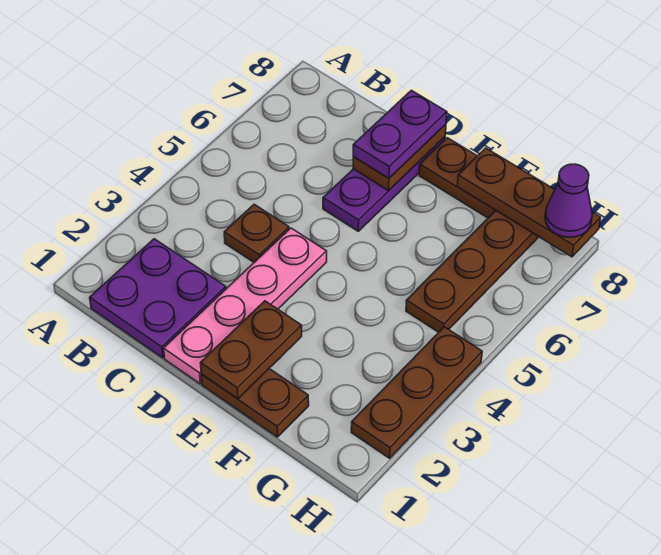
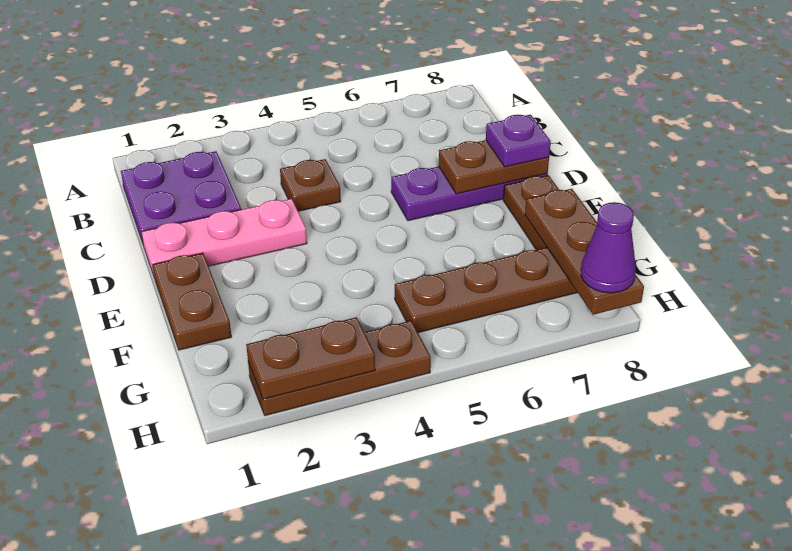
pink plate D1:D4 level 1 -> pink plate D1:D3 level 1
purple plate D7:D8 level 3 -> purple plate D8 level 3
brown plate E1:E2 level 2 -> brown plate H2:H3 level 2

